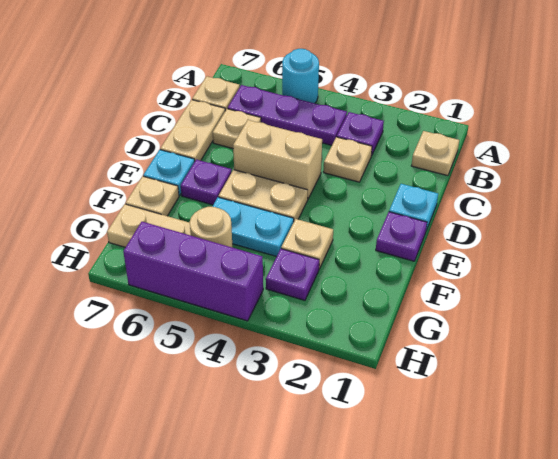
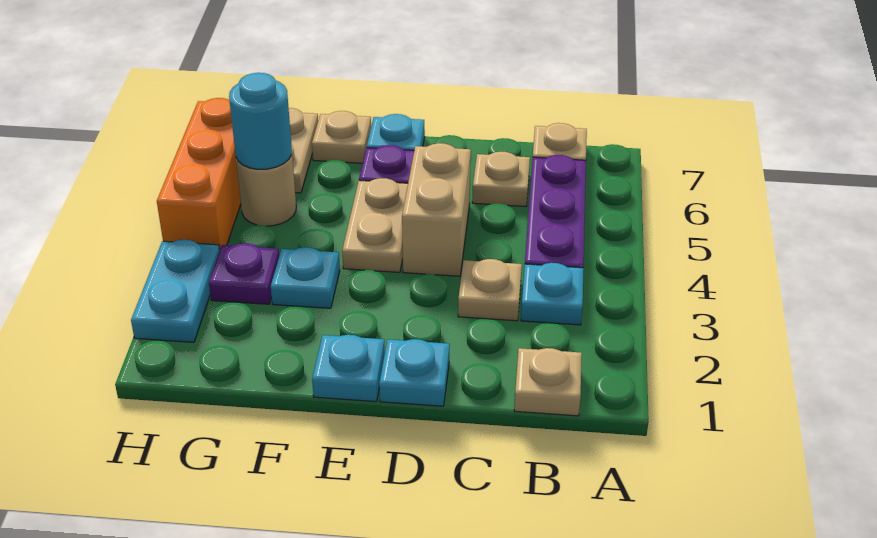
cyan round brick A5 level 1 -> cyan round brick G5 level 2
purple plate B3 level 1 -> cyan plate B3 level 1
tan plate C7:D7 level 1 -> none
purple plate E1 level 1 -> cyan plate E1 level 1
tan plate F3 level 1 -> cyan plate F3 level 1
cyan plate F4:F5 level 1 -> cyan plate H2:H3 level 1
purple brick H4:H6 level 1 -> orange brick H4:H6 level 1

